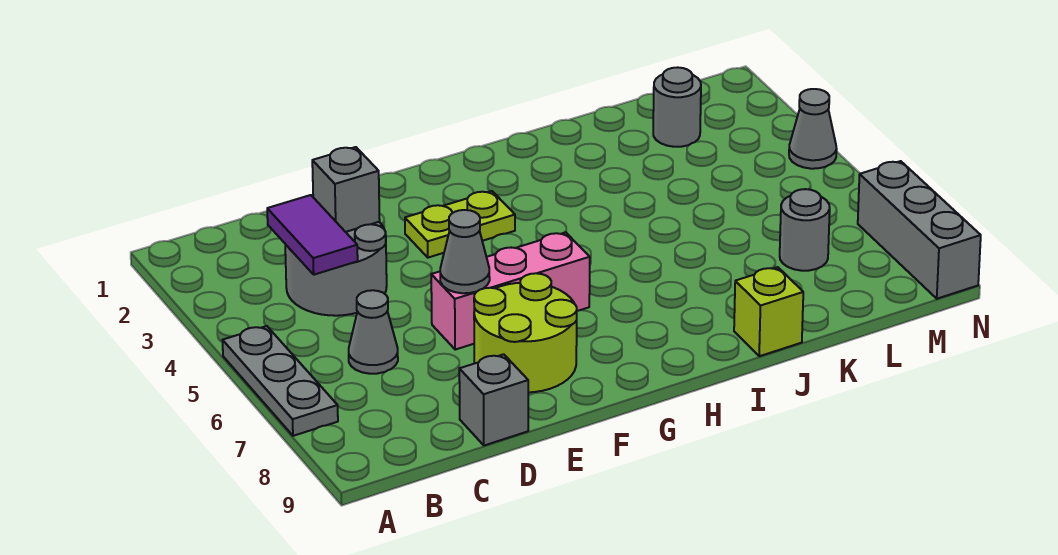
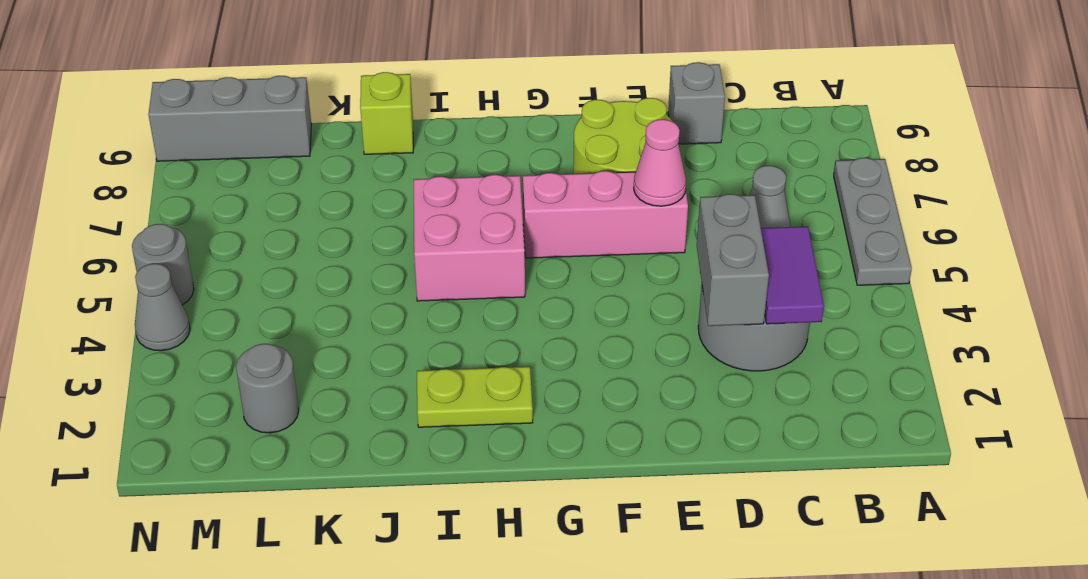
grey brick D3 level 2 -> grey brick D3:D4 level 2
grey cone E6 level 2 -> pink cone E6 level 2
lime plate F3:G3 level 1 -> lime plate H2:I2 level 1
none -> pink brick H5:I6 level 1
grey round brick L7 level 1 -> grey round brick N5 level 1
grey brick N7:N9 level 1 -> grey brick L9:N9 level 1

